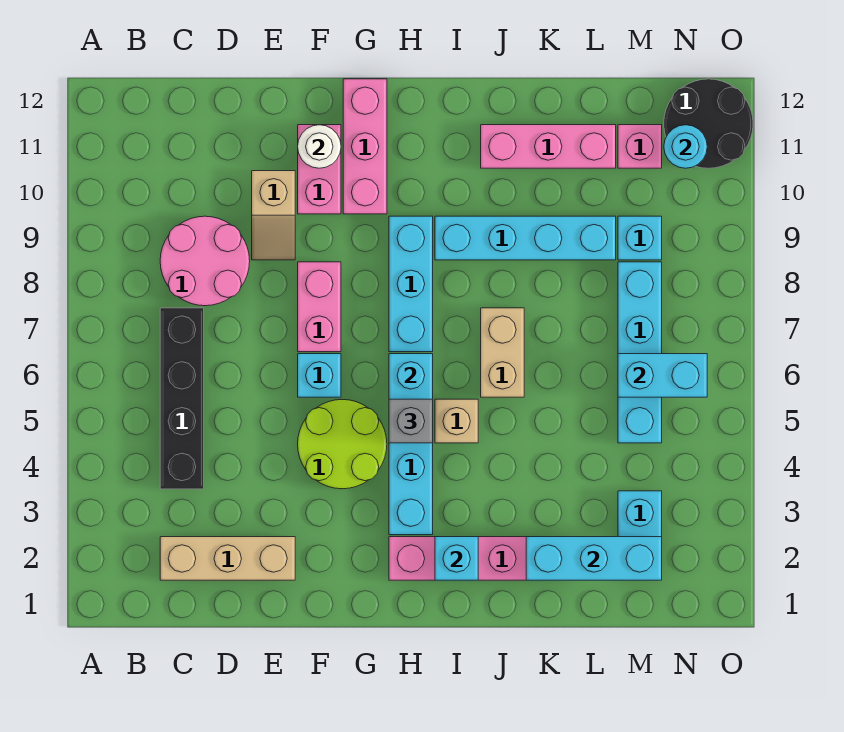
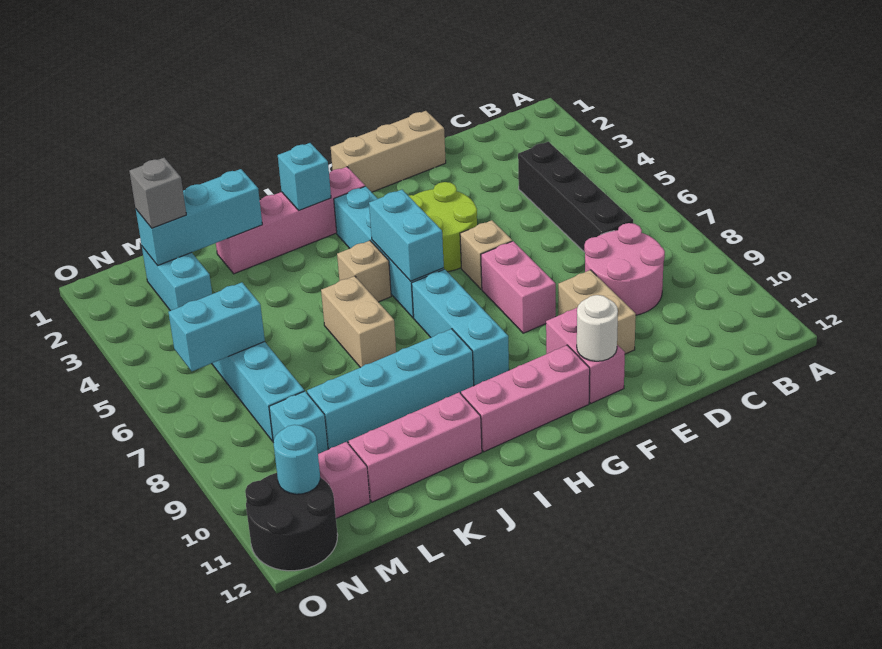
tan brick C2:E2 level 1 -> tan brick E1:G1 level 1
tan slope E9:E10 level 1 top 10 -> tan brick E9:E10 level 1
cyan brick F6 level 1 -> tan brick F6 level 1
pink brick G10:G12 level 1 -> pink brick G11:I11 level 1
grey brick H5 level 3 -> grey brick M2 level 3

